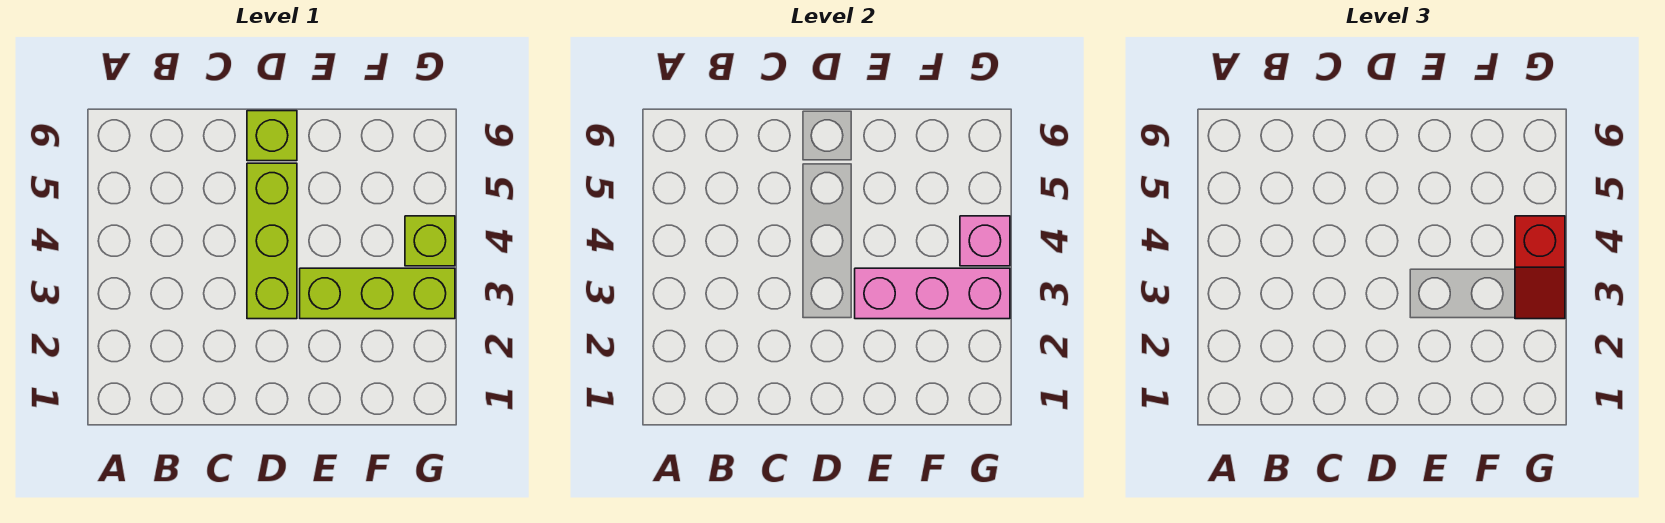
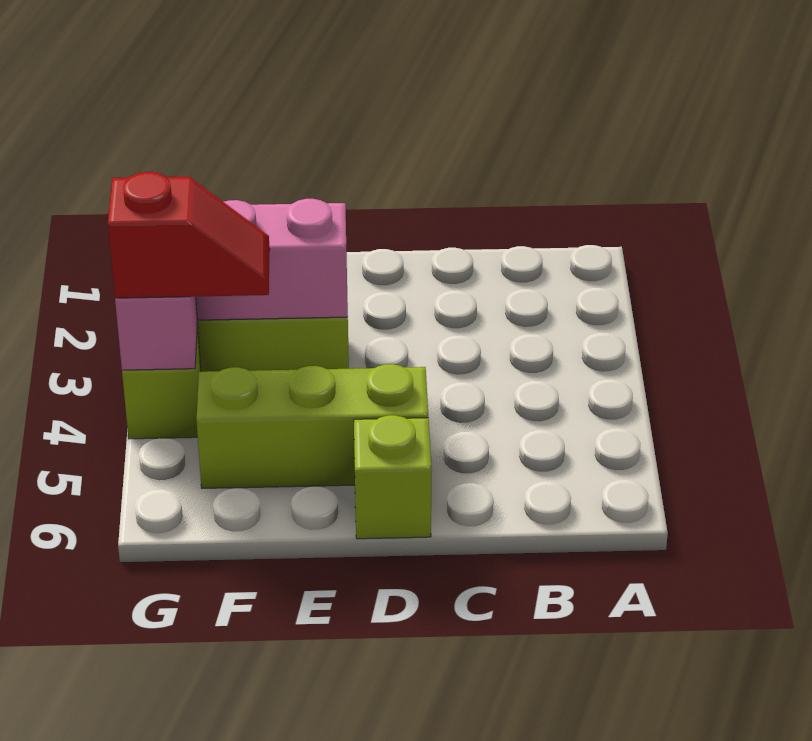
lime brick D3:D5 level 1 -> lime brick D5:F5 level 1
red slope G3:G4 level 3 top 4 -> red slope F4:G4 level 3 top G

